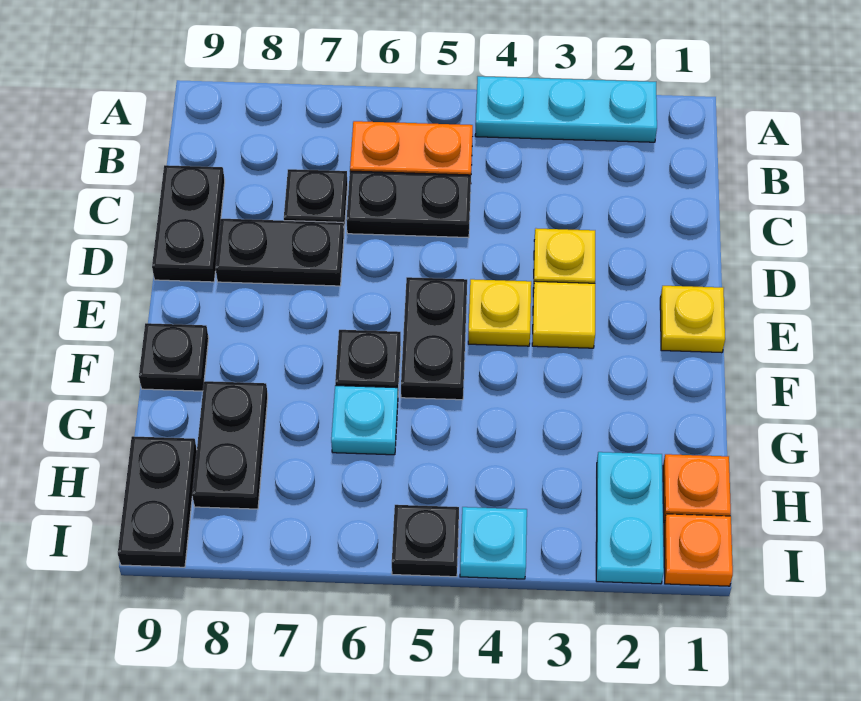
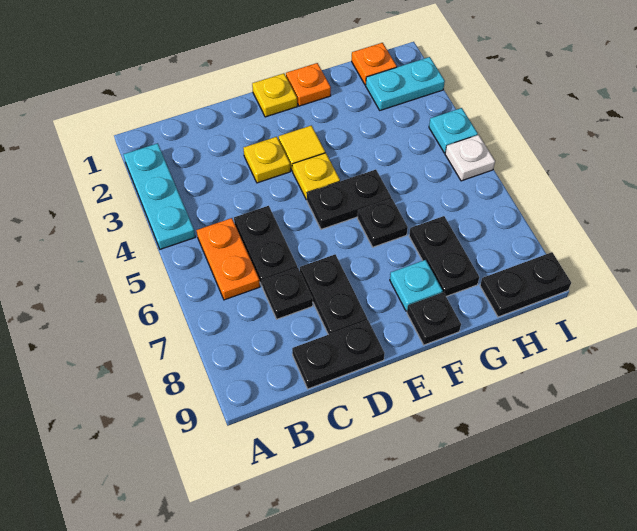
cyan plate G6 level 1 -> cyan plate F8 level 1
black plate G8:H8 level 1 -> black plate G7:G8 level 1
orange plate I1 level 1 -> orange plate F1 level 1
black plate I5 level 1 -> white plate I5 level 1

